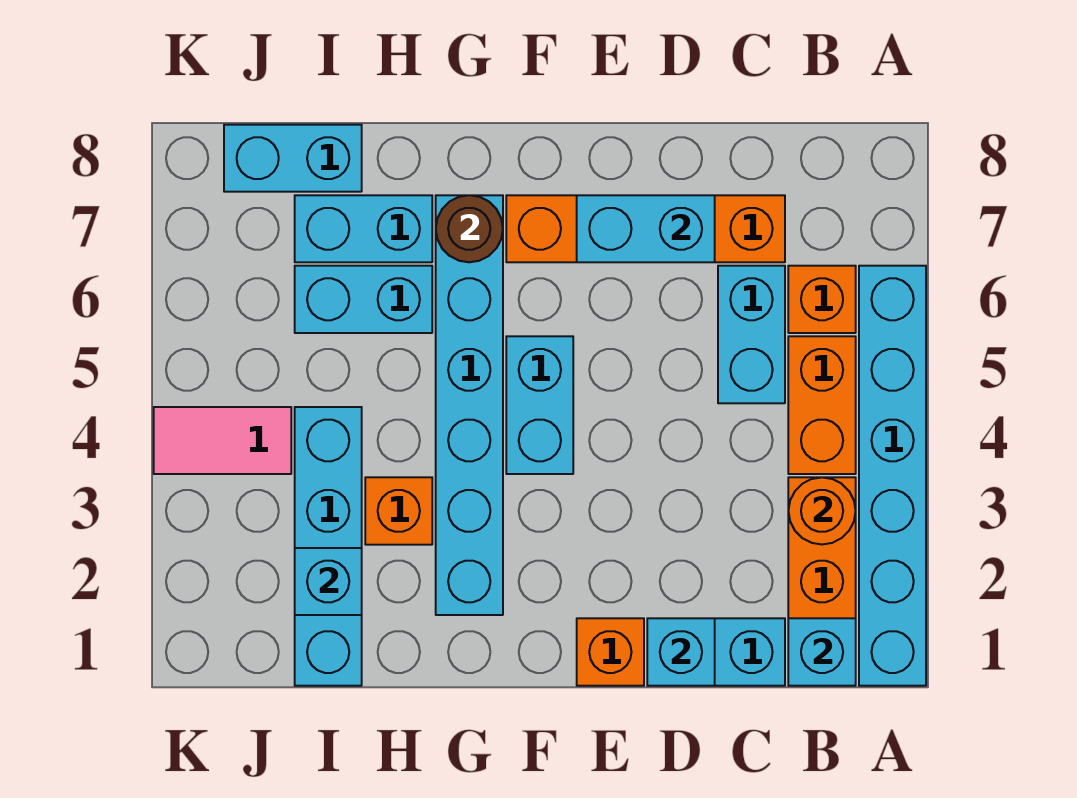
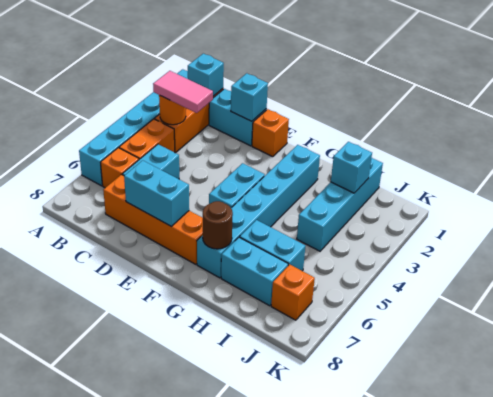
orange brick H3 level 1 -> orange brick J7 level 1
cyan brick I8:J8 level 1 -> none
pink tile J4:K4 level 1 -> pink tile B3:C3 level 3

